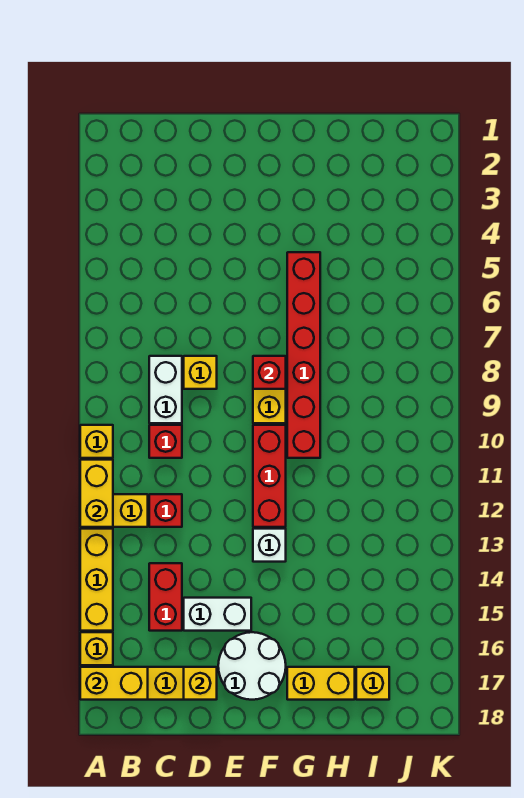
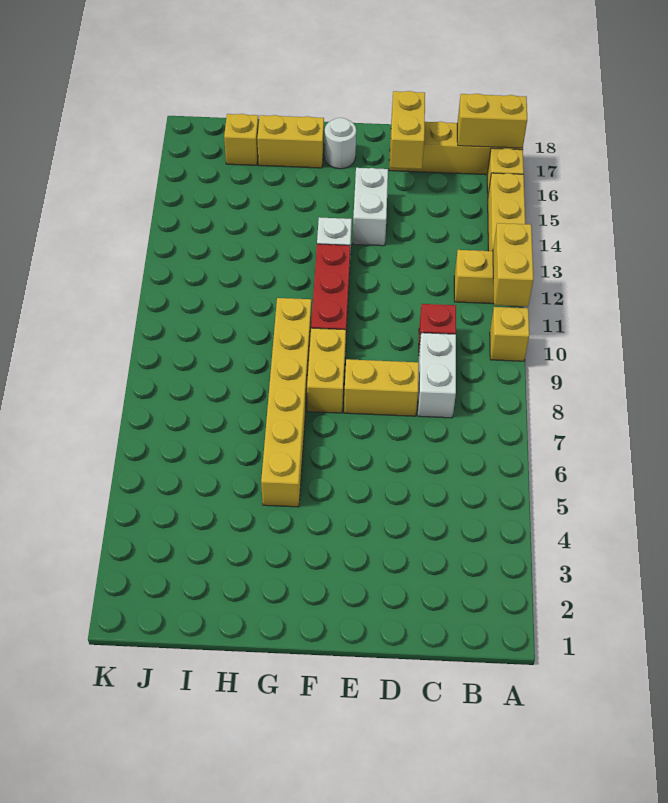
red brick C12 level 1 -> none
red brick C14:C15 level 1 -> none
yellow brick D8 level 1 -> yellow brick D8:E8 level 1
white brick D15:E15 level 1 -> white brick E14:E15 level 1
yellow brick D17 level 2 -> yellow brick D16:D17 level 2
white round brick E16:F17 level 1 -> white round brick F17 level 1
red brick F8 level 2 -> none
red brick G5:G10 level 1 -> yellow brick G5:G10 level 1

